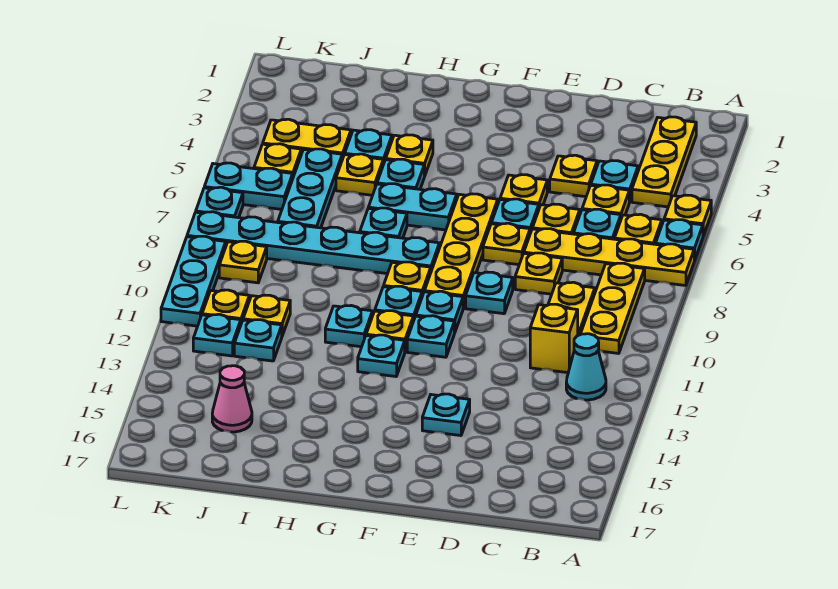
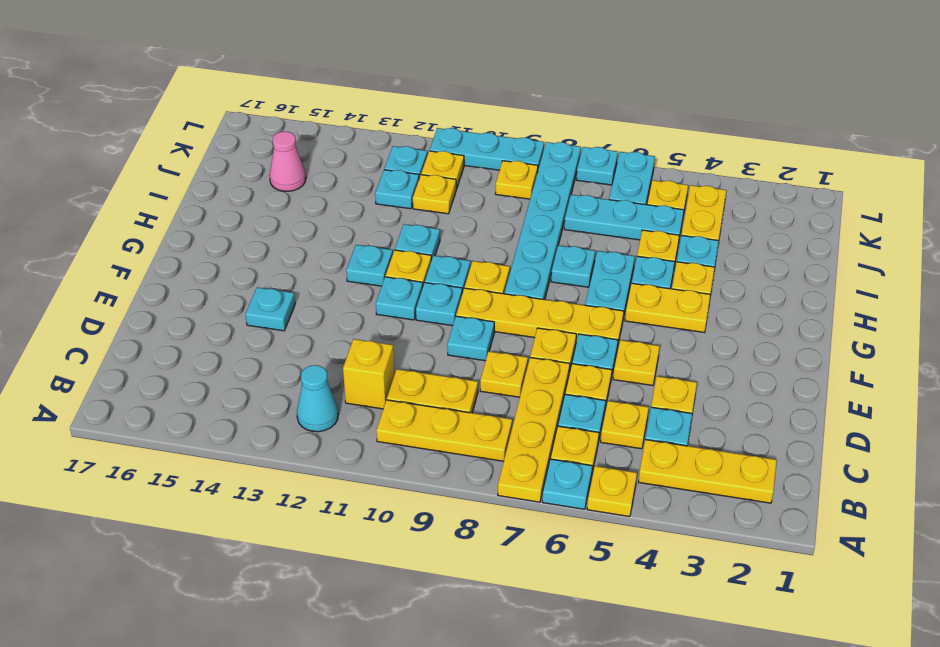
none -> yellow plate G4:G5 level 1

